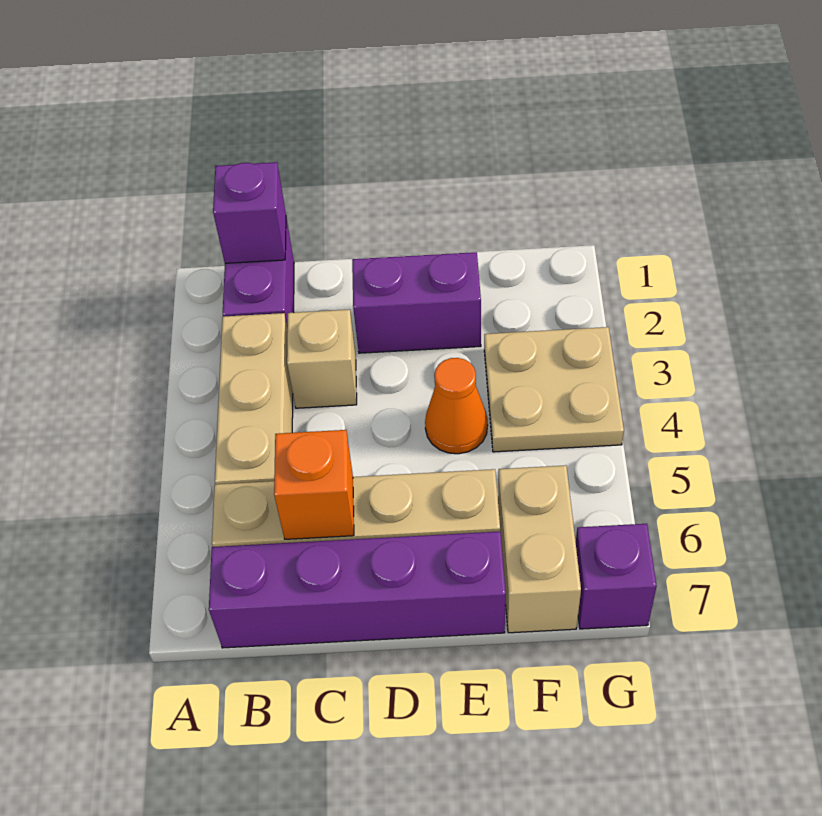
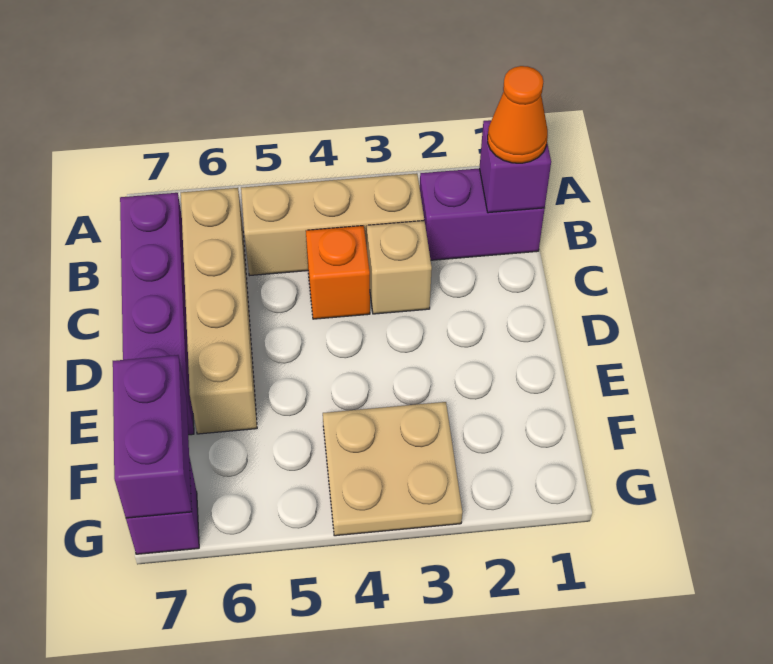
orange brick C6 level 2 -> orange brick C4 level 1
purple brick D2:E2 level 1 -> purple brick F7:G7 level 2
orange cone E4 level 1 -> orange cone B1 level 3
tan brick F6:F7 level 1 -> none

